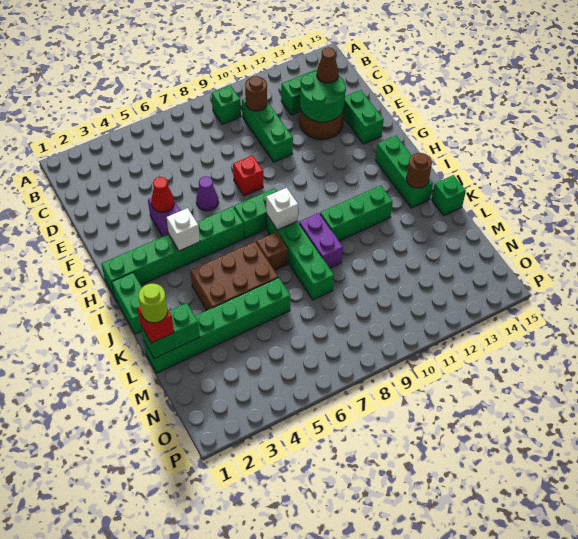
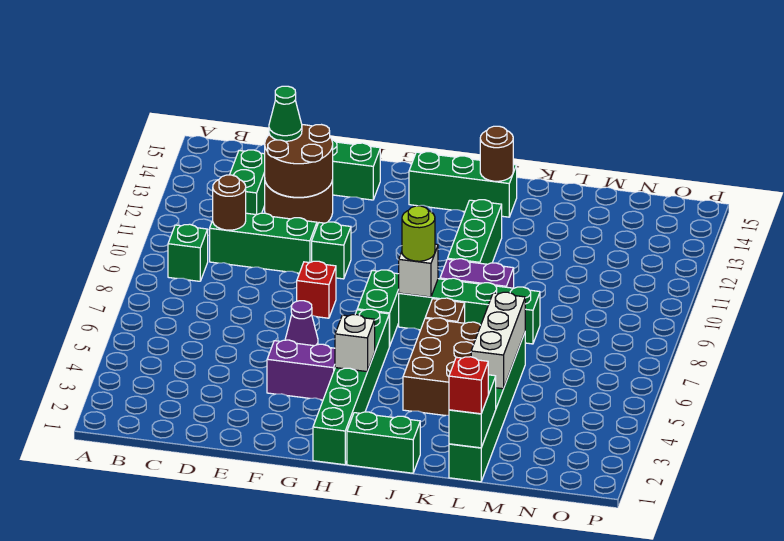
green round brick D12:E13 level 2 -> brown round brick D12:E13 level 2
brown cone D13 level 3 -> green cone D13 level 3
red cone F4 level 2 -> none
green brick K15 level 1 -> green brick F10 level 1
lime round brick L1 level 4 -> lime round brick I8 level 3
none -> white brick L4:L6 level 2

